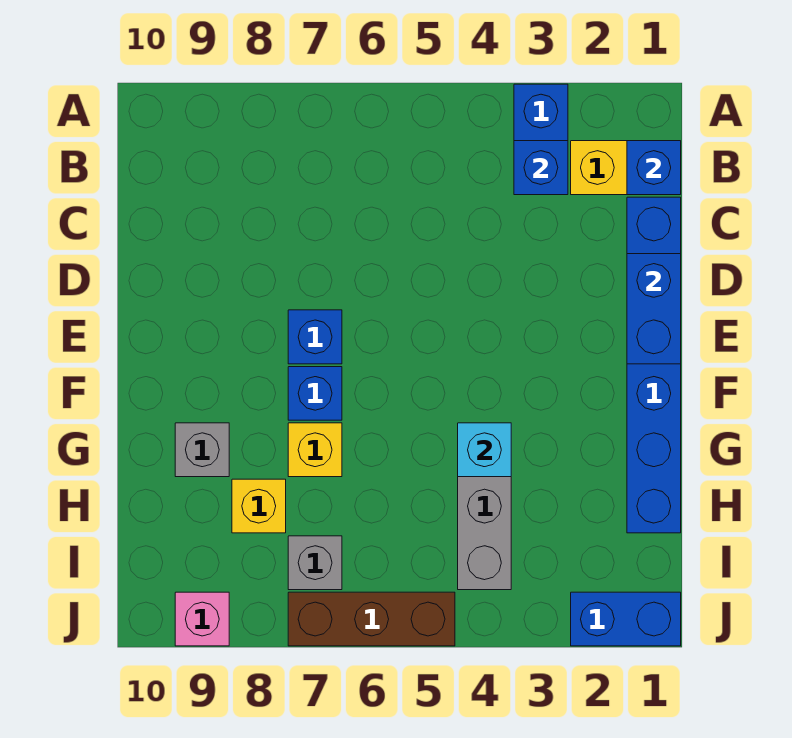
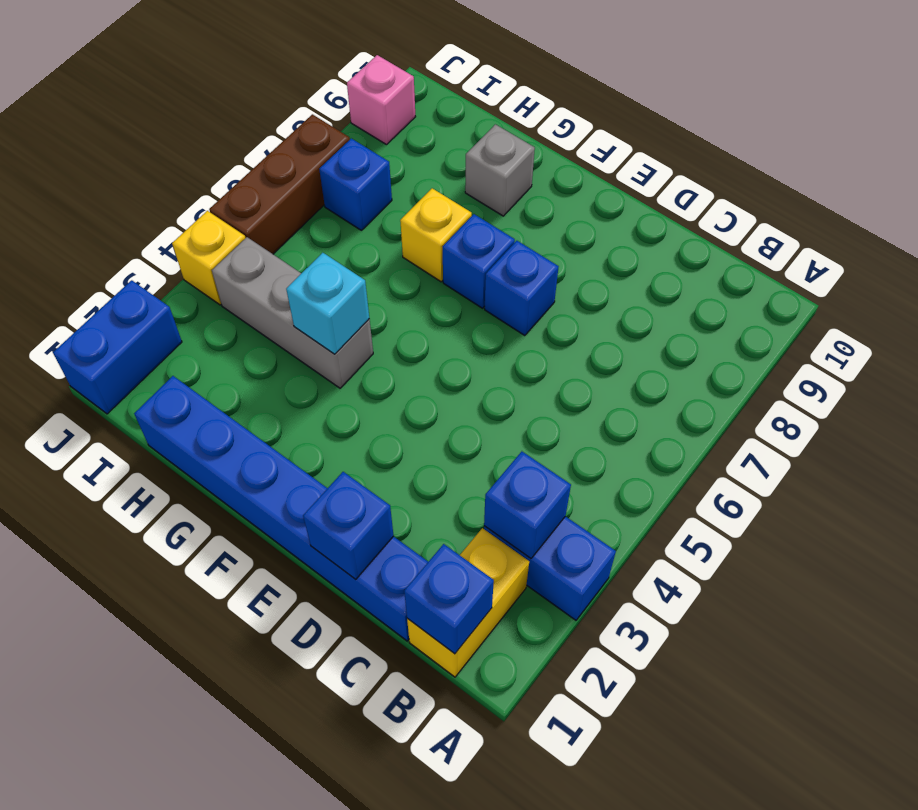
blue brick D1:E1 level 2 -> blue brick D1 level 2
yellow brick H8 level 1 -> yellow brick J4 level 1
grey brick I7 level 1 -> blue brick I7 level 1

